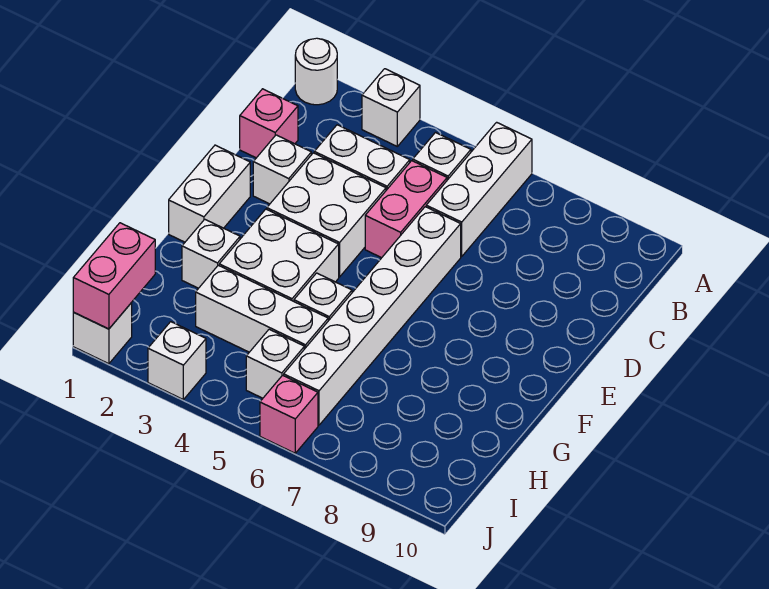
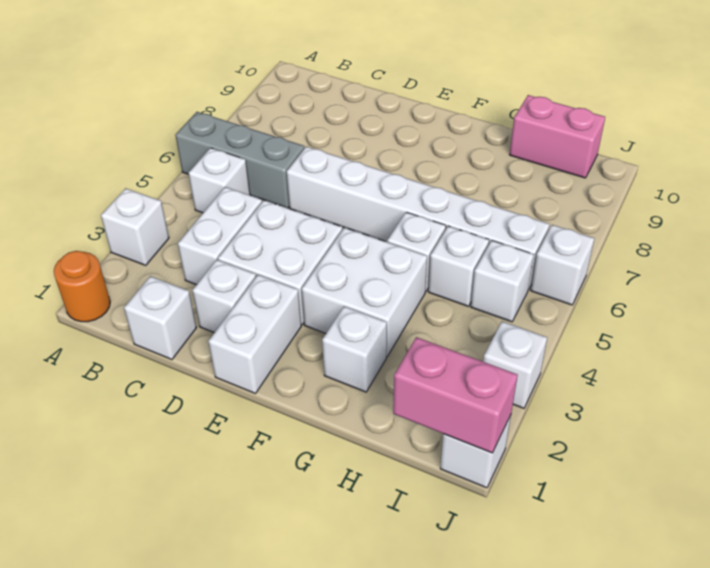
white round brick A1 level 1 -> orange round brick A1 level 1
white brick A6:C6 level 1 -> grey brick A6:C6 level 1
pink brick C1 level 1 -> white brick C1 level 1
pink brick C5:D5 level 1 -> pink brick H10:I10 level 1
white brick E1:F1 level 1 -> white brick E1:E2 level 1
white brick H3:H5 level 1 -> white brick H5 level 1
pink brick J6 level 1 -> white brick J6 level 1

